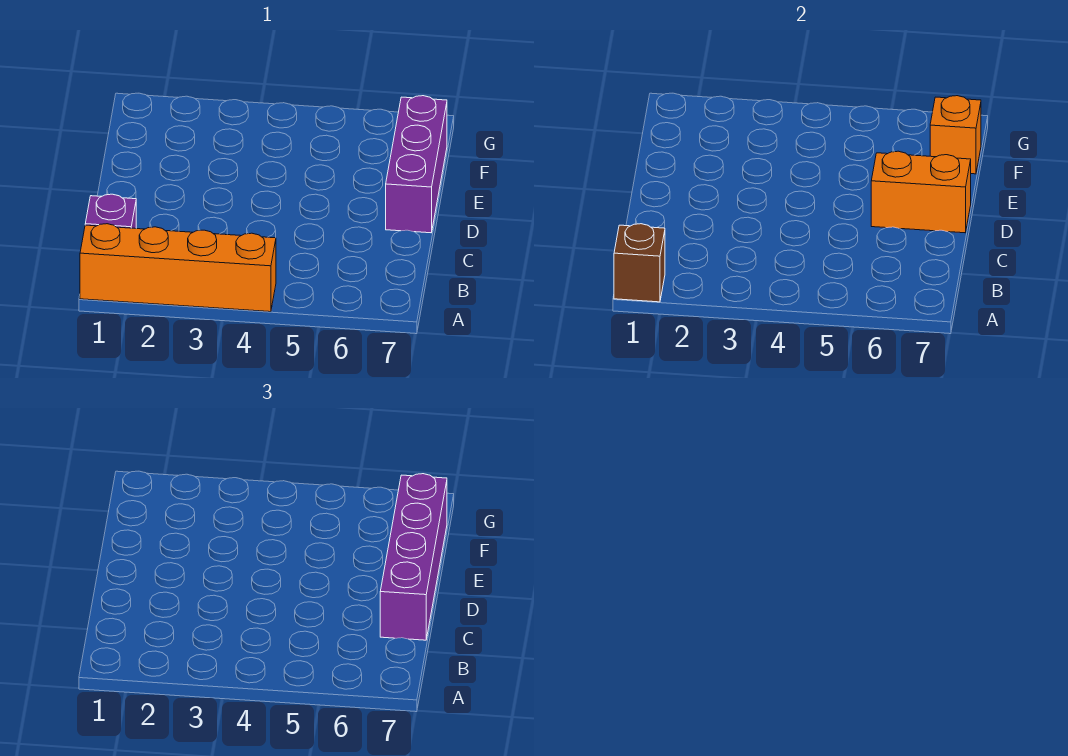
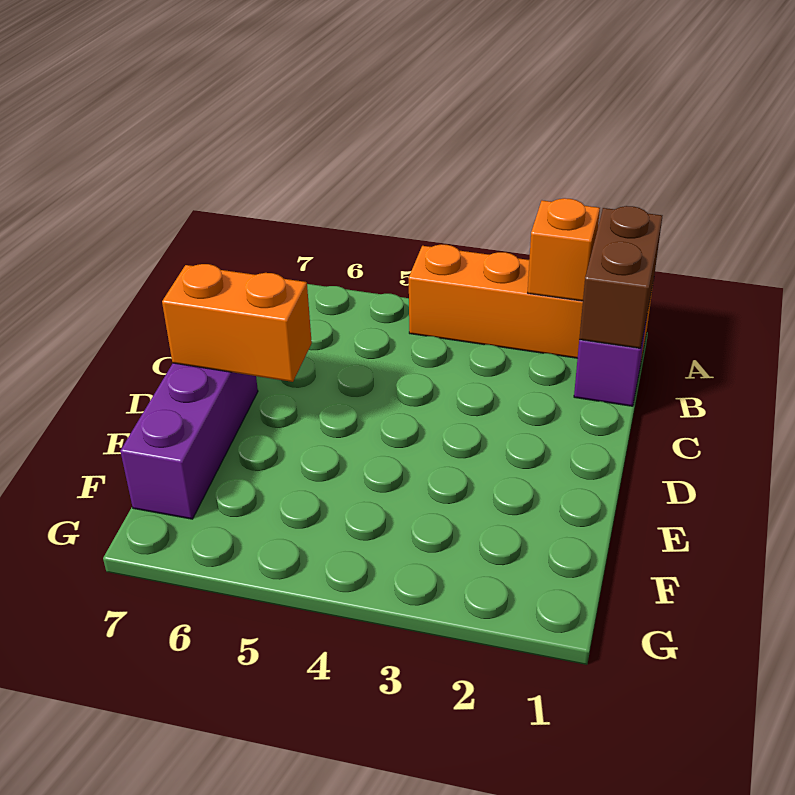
brown brick A1 level 2 -> brown brick A1:B1 level 2
purple brick C7:F7 level 3 -> none
orange brick F7 level 2 -> orange brick A2 level 2

